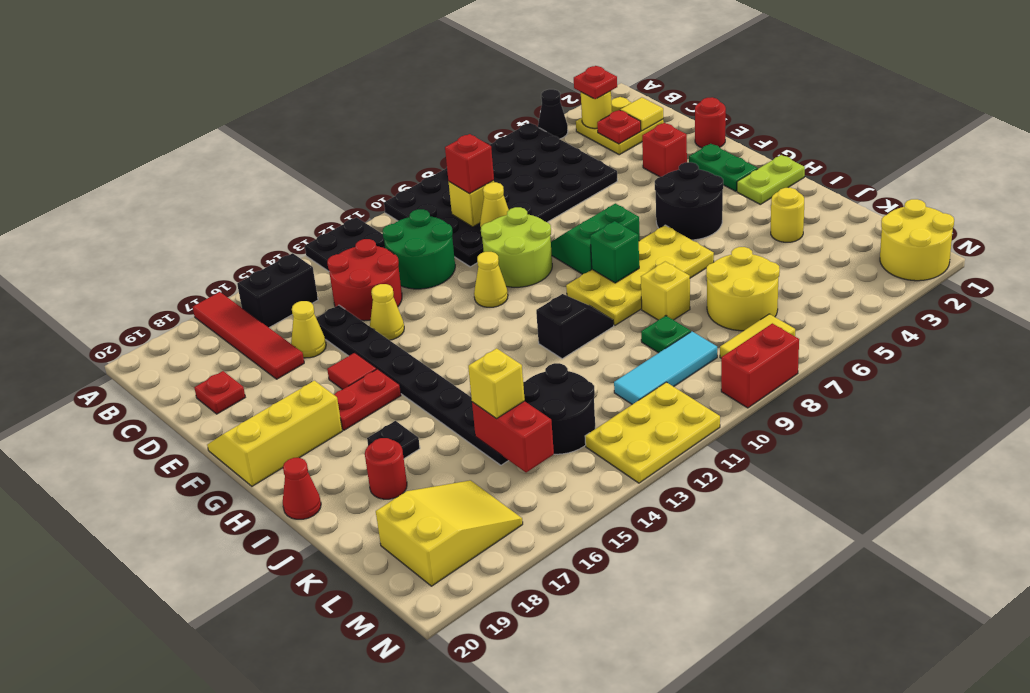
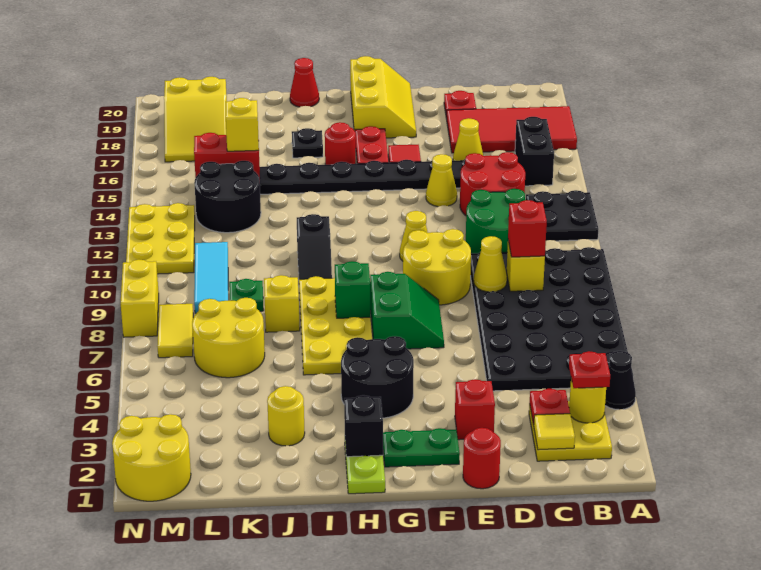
red tile A17:D17 level 1 -> red tile A17:D18 level 1
lime round brick E9:F10 level 1 -> yellow round brick E9:F10 level 1
none -> black brick H2 level 2
red round brick J18 level 1 -> red round brick H16 level 1
red brick N8:N9 level 1 -> yellow brick N8:N9 level 1

